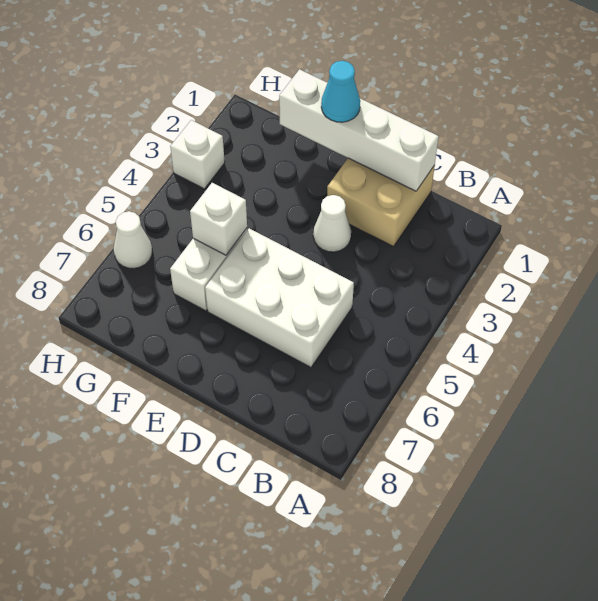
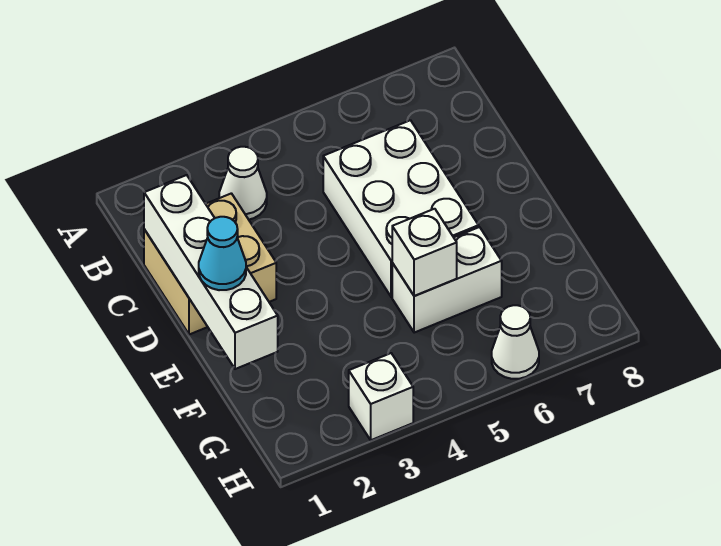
white cone D3 level 1 -> white cone B3 level 1

